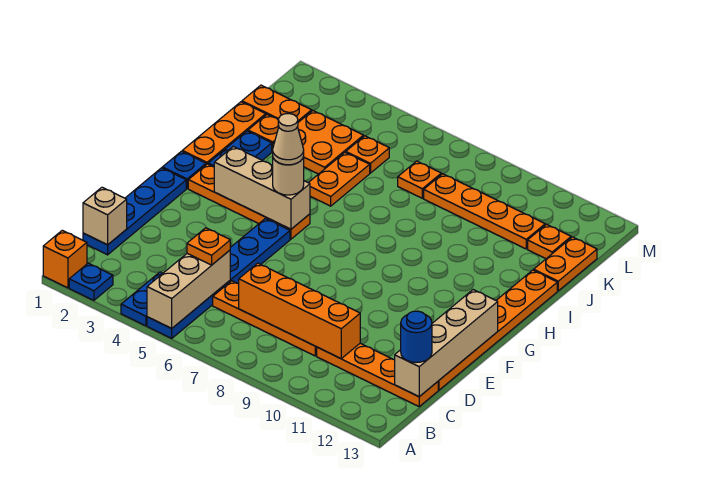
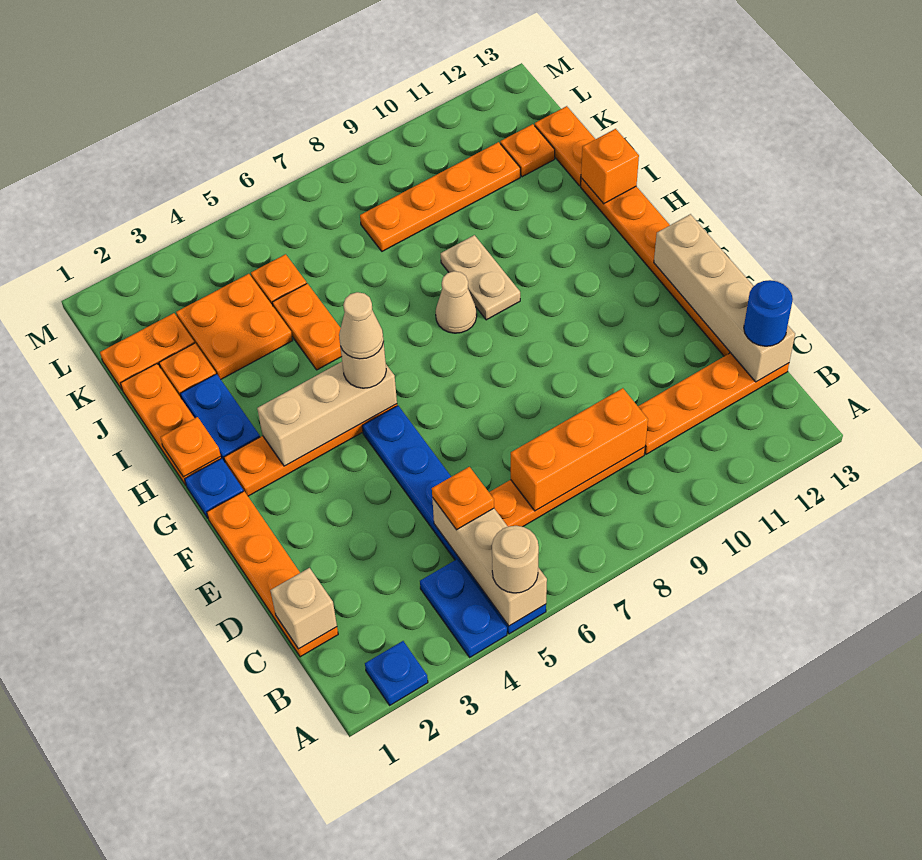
orange brick A1 level 1 -> orange brick I13 level 2
none -> tan round brick A5 level 3
blue plate C1:F1 level 1 -> orange plate C1:F1 level 1
orange brick C7:C10 level 2 -> orange brick C7:C9 level 2
none -> tan cone H8 level 1
none -> tan plate H9:I9 level 1
orange plate K7 level 1 -> orange plate H1 level 2

